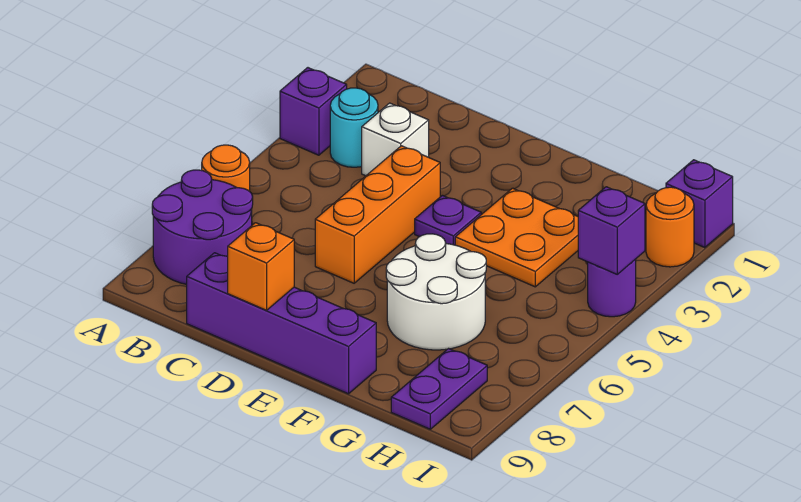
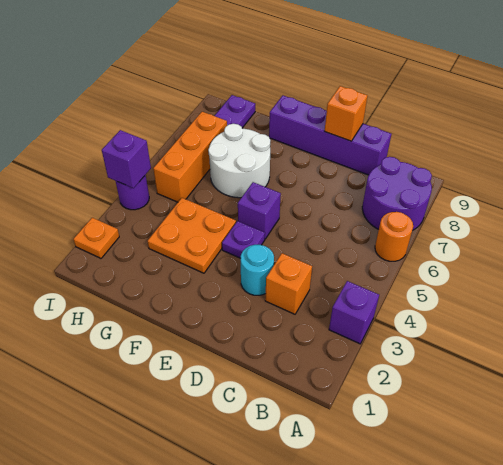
cyan round brick B3 level 1 -> cyan round brick D3 level 1
white brick C3 level 1 -> orange brick C3 level 1
orange brick D4:D6 level 1 -> orange brick H5:H7 level 1
purple brick I1 level 1 -> purple brick E5 level 1
orange round brick I2 level 1 -> orange plate I2 level 1

